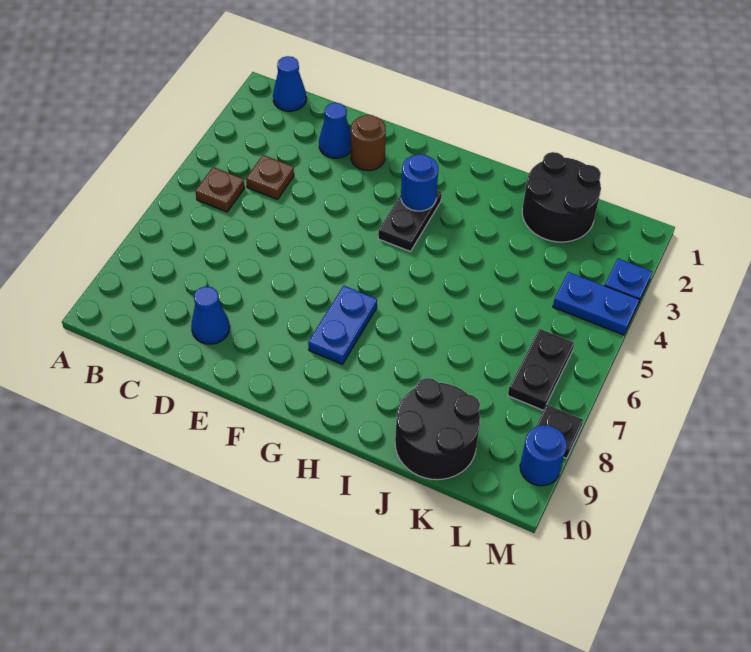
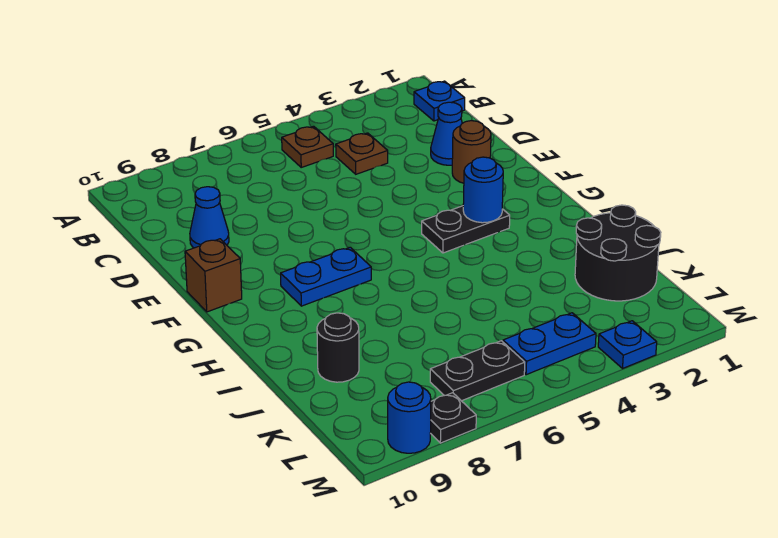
blue cone B1 level 1 -> blue plate B1 level 1
none -> brown brick F10 level 1
black round brick J9:K10 level 1 -> black round brick J9 level 1
blue plate L4:M4 level 1 -> blue plate L4:L5 level 1

